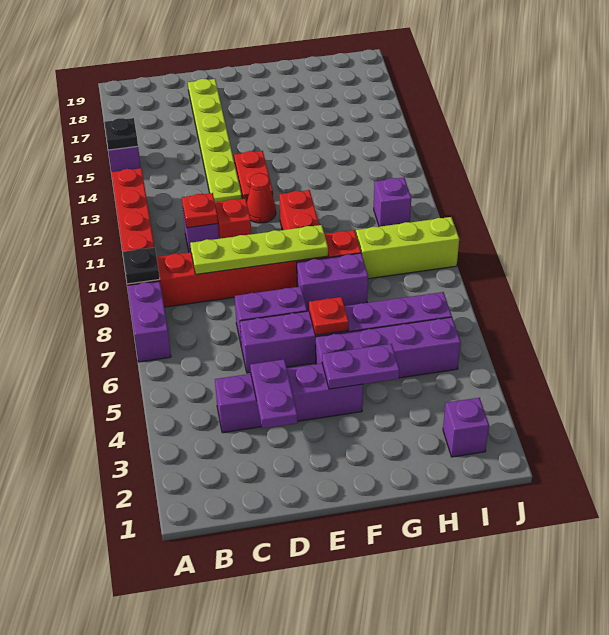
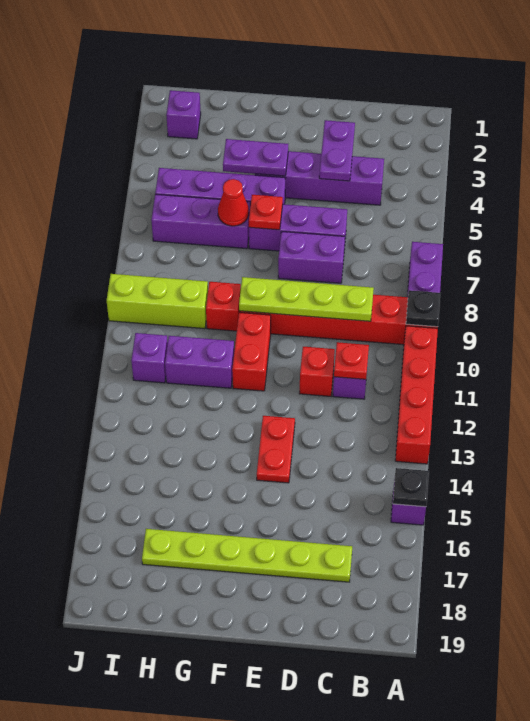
lime plate D13:D18 level 1 -> lime plate C17:H17 level 1
red cone E12 level 1 -> red cone G6 level 2
purple brick F8:G8 level 1 -> purple brick G11:H11 level 1

